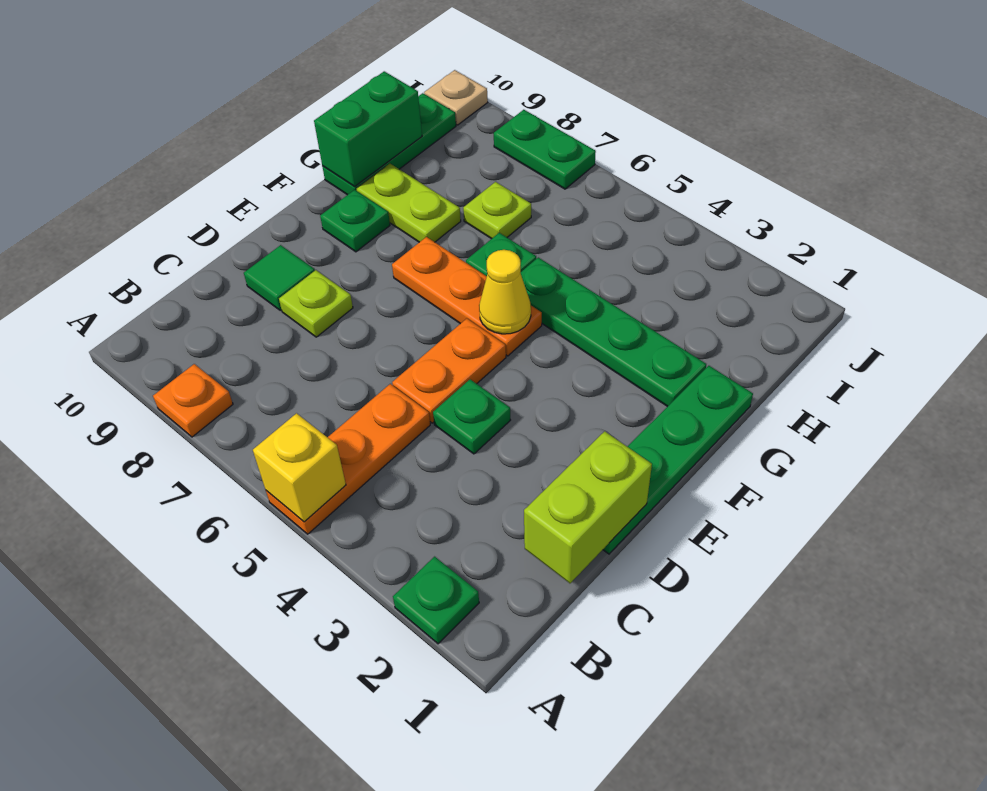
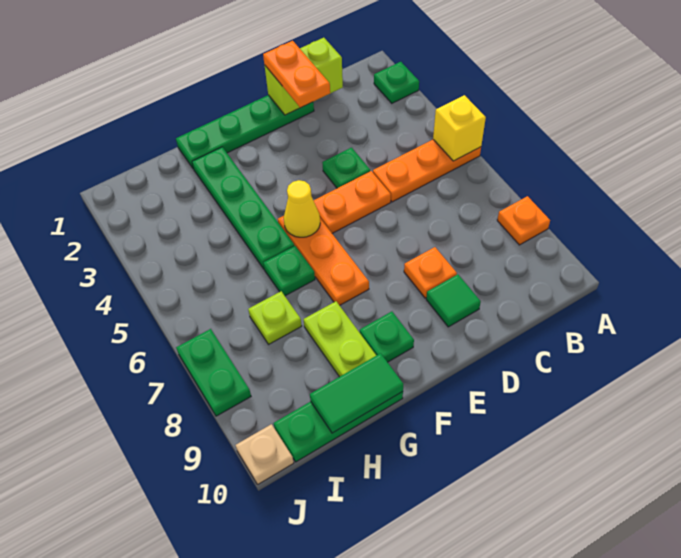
none -> orange plate D1:D2 level 3
lime plate D8 level 1 -> orange plate D8 level 1
green brick G10:H10 level 2 -> green tile G10:H10 level 2

